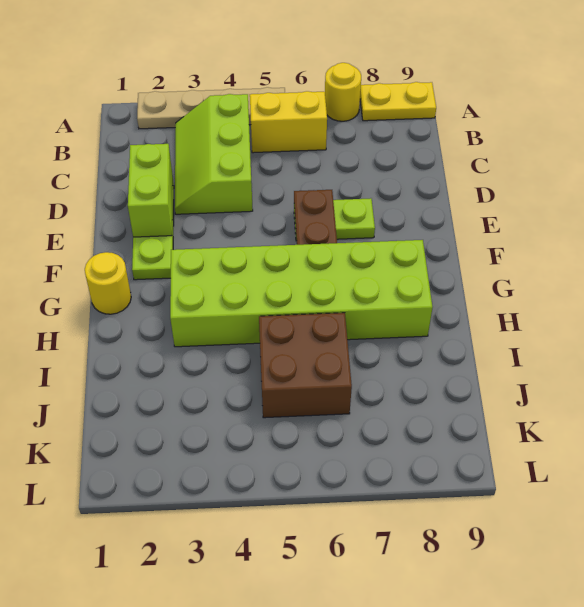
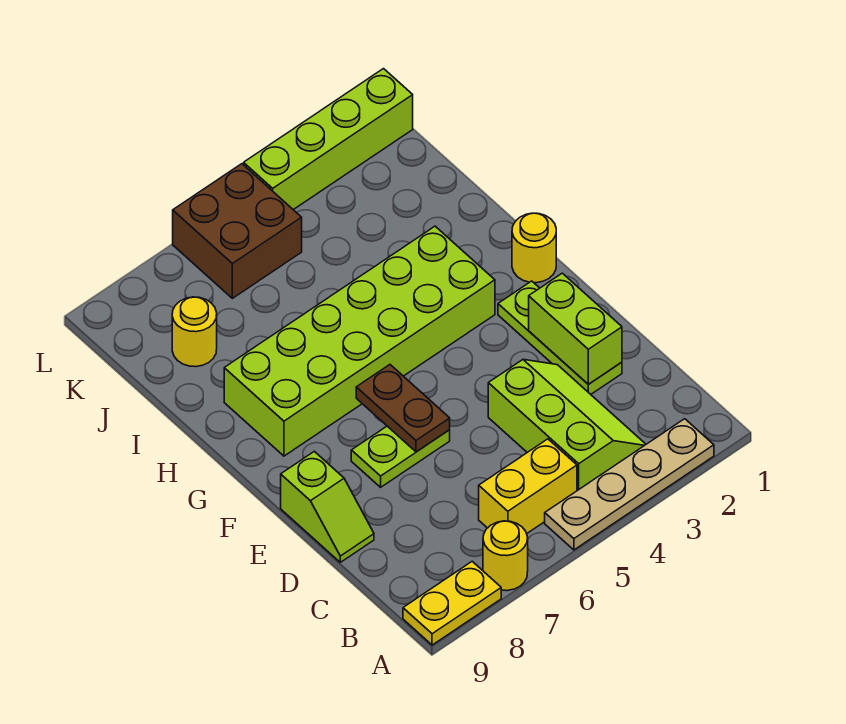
none -> lime slope D9:E9 level 1 top E
brown brick I5:J6 level 1 -> brown brick K5:L6 level 1
none -> yellow round brick J8 level 1
none -> lime brick L1:L4 level 1

